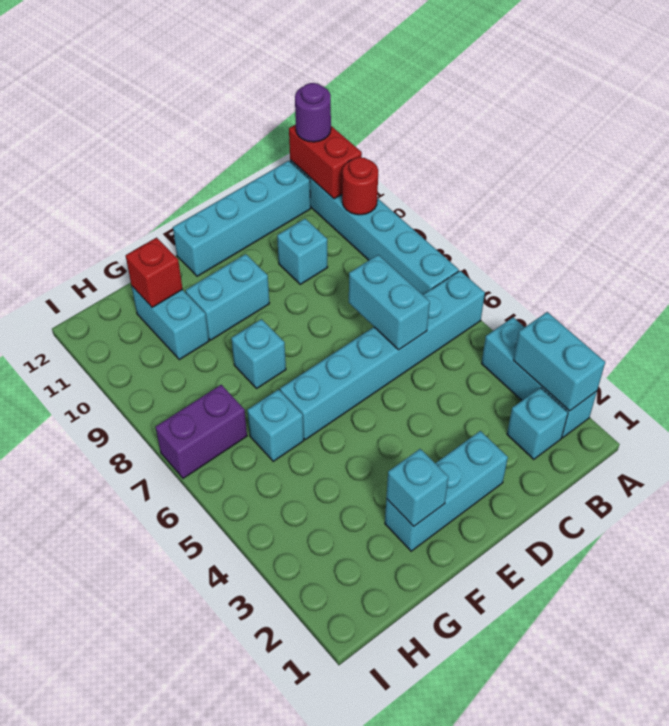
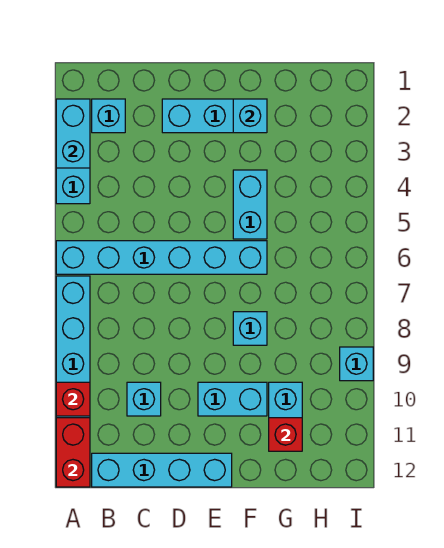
red round brick A10 level 2 -> red brick A10 level 2
purple round brick A12 level 3 -> none
cyan brick C6:C7 level 2 -> cyan brick F4:F5 level 1
cyan brick G6 level 1 -> cyan brick I9 level 1
purple brick H7:I7 level 1 -> none

